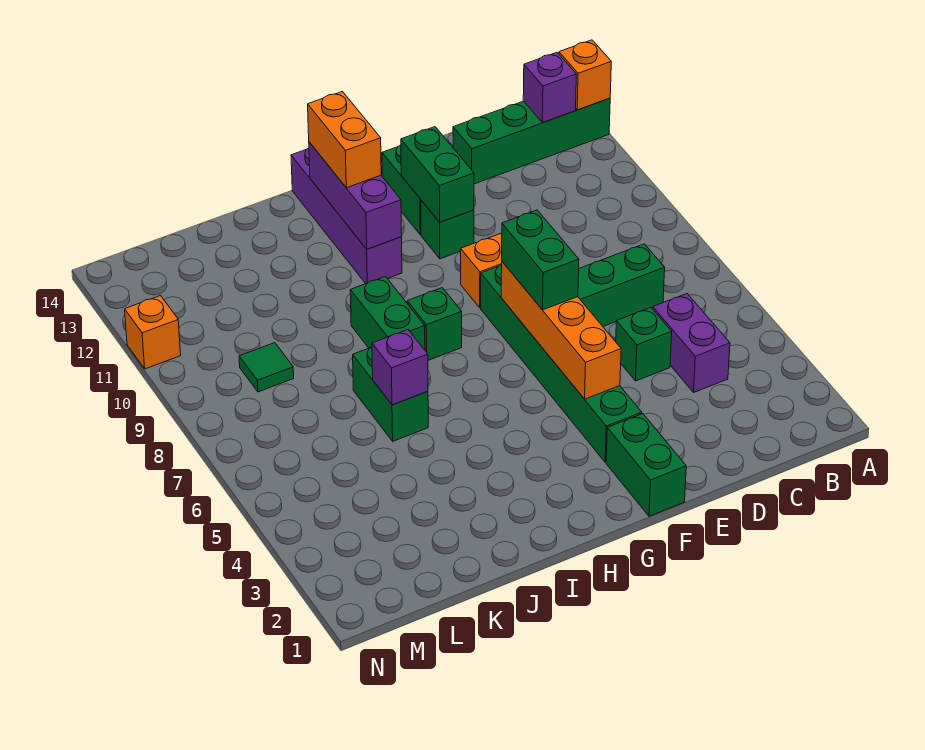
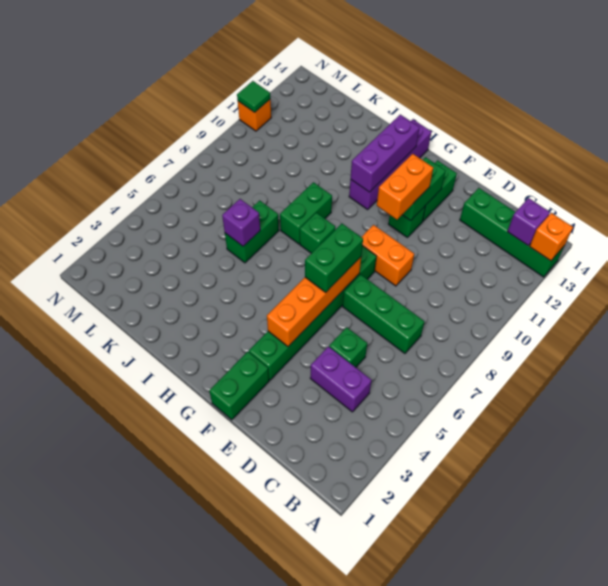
purple brick C4:C5 level 1 -> purple brick C4:D4 level 1
orange brick H12:H13 level 3 -> orange brick F10:F11 level 3
green tile L9 level 1 -> green tile N11 level 2

